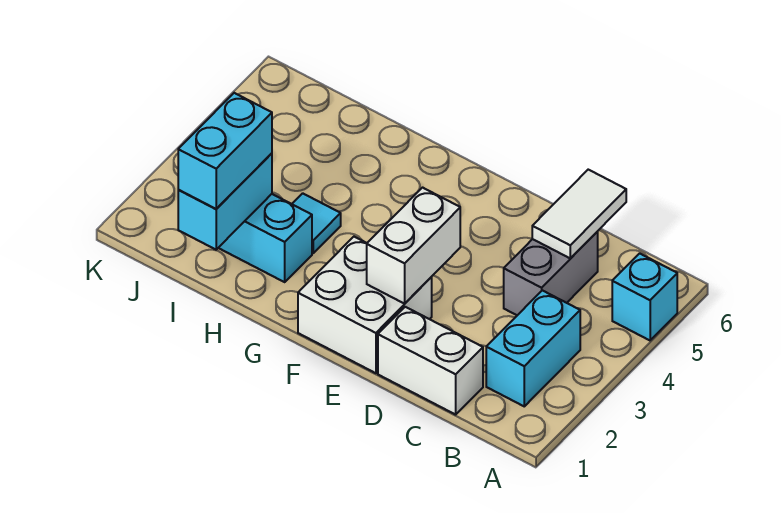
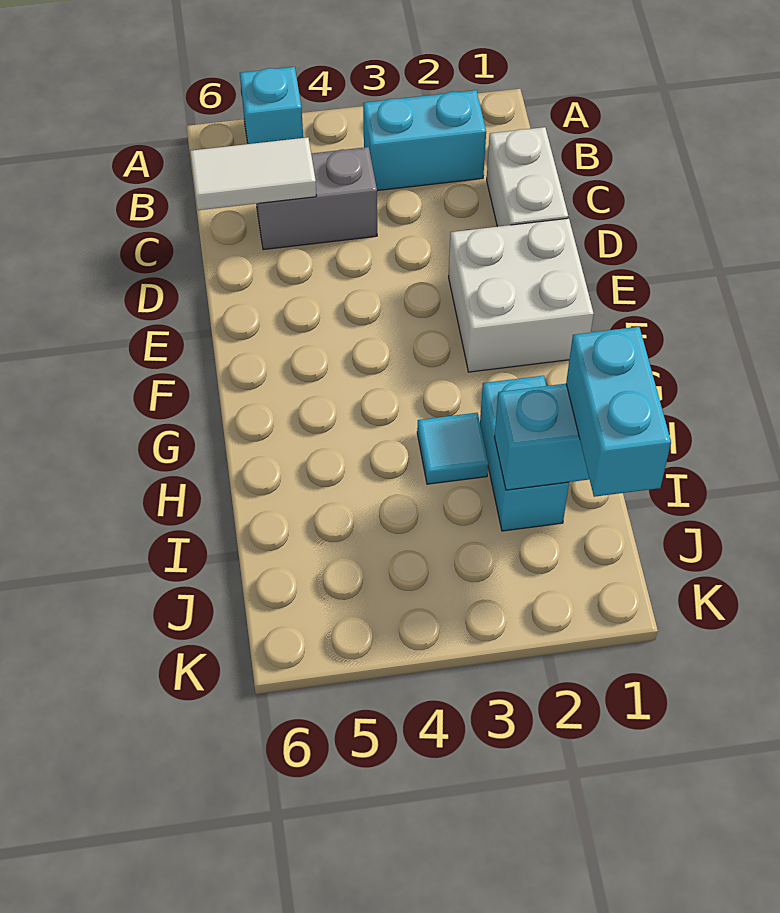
white brick E2:E3 level 2 -> none
cyan brick I1:I2 level 3 -> cyan brick I1:J1 level 3

